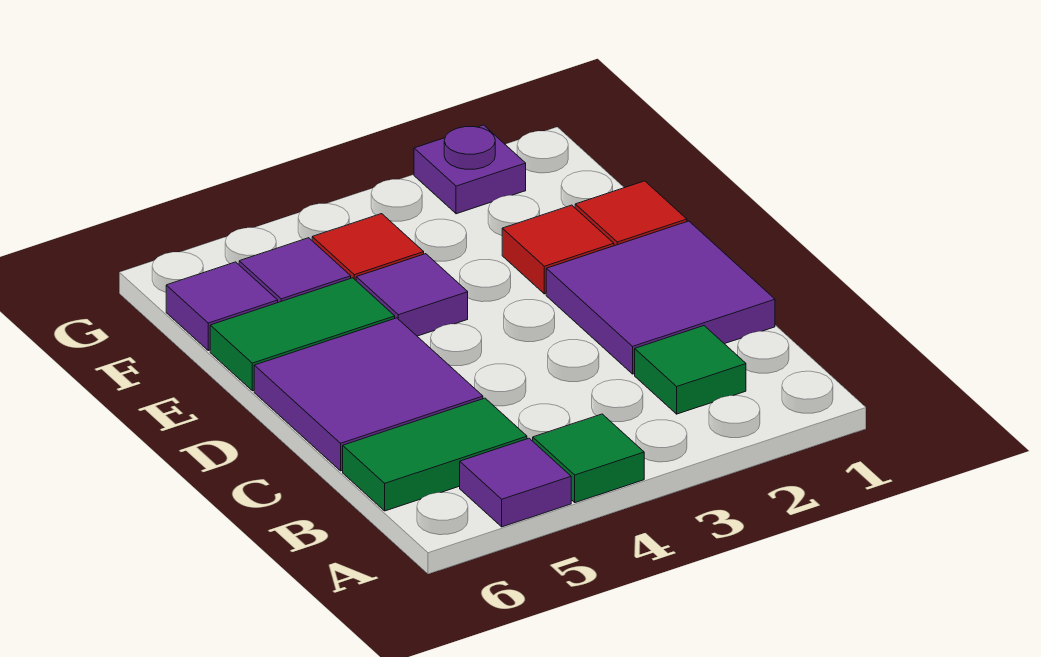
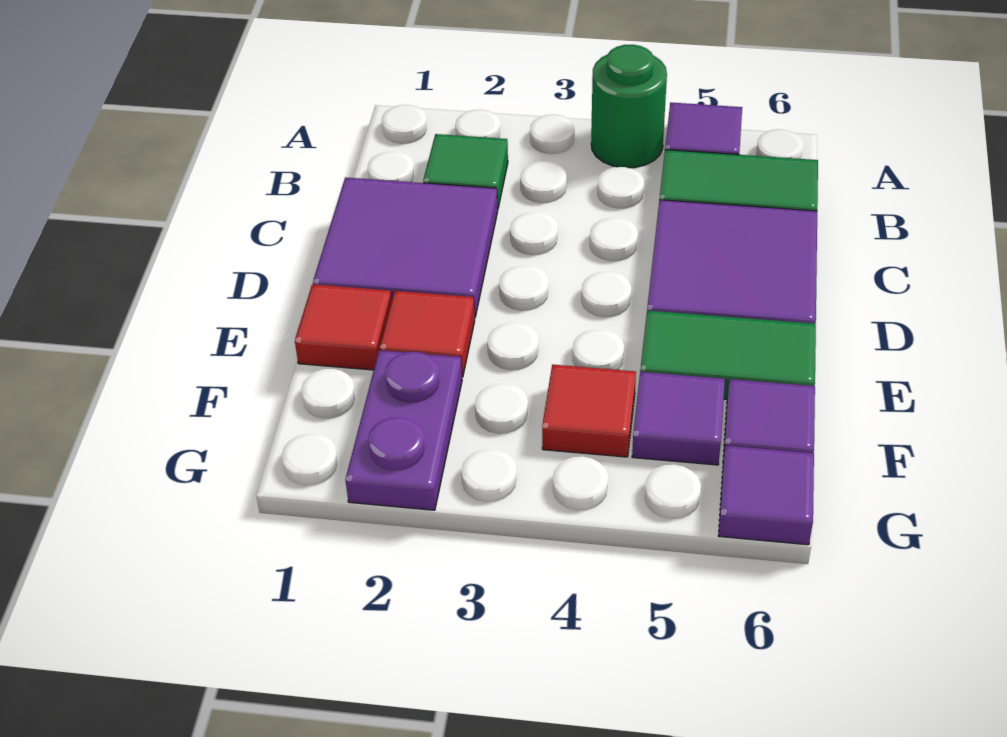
green tile A4 level 1 -> green round brick A4 level 1
purple tile E4 level 1 -> purple tile G6 level 1
purple plate G2 level 1 -> purple plate F2:G2 level 1

